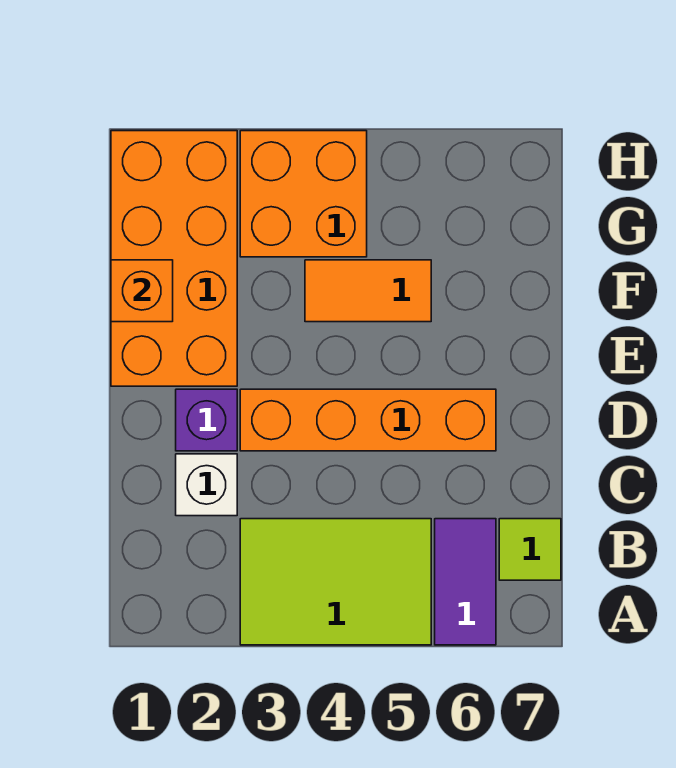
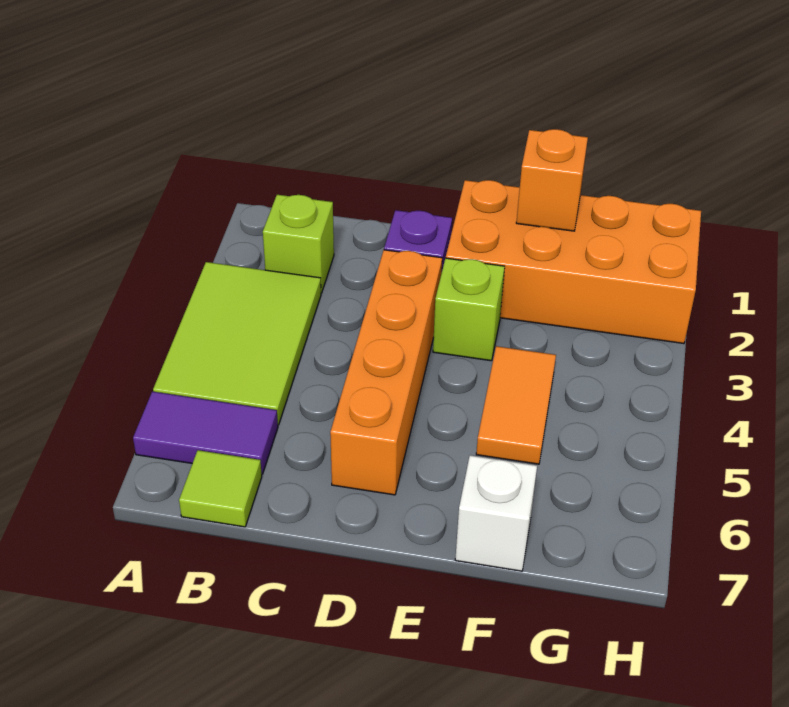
none -> lime brick B2 level 1
white brick C2 level 1 -> white brick F7 level 1
none -> lime brick E3 level 1
orange brick G3:H4 level 1 -> none

